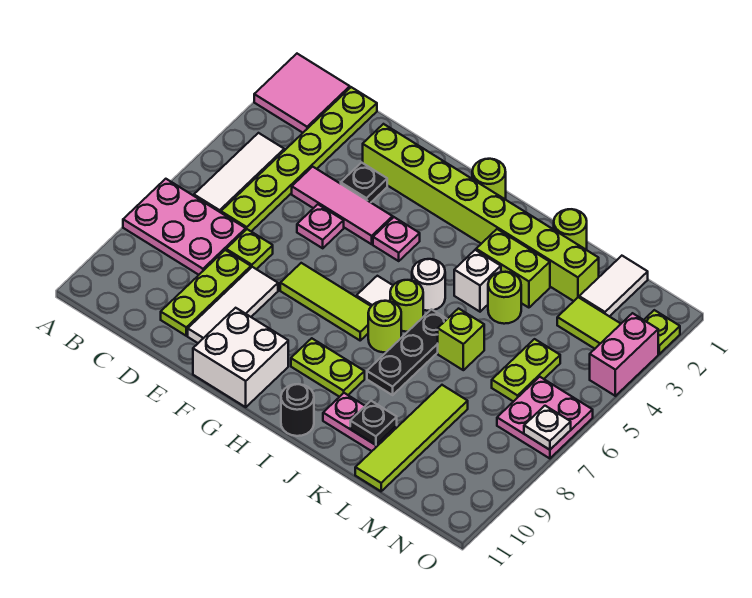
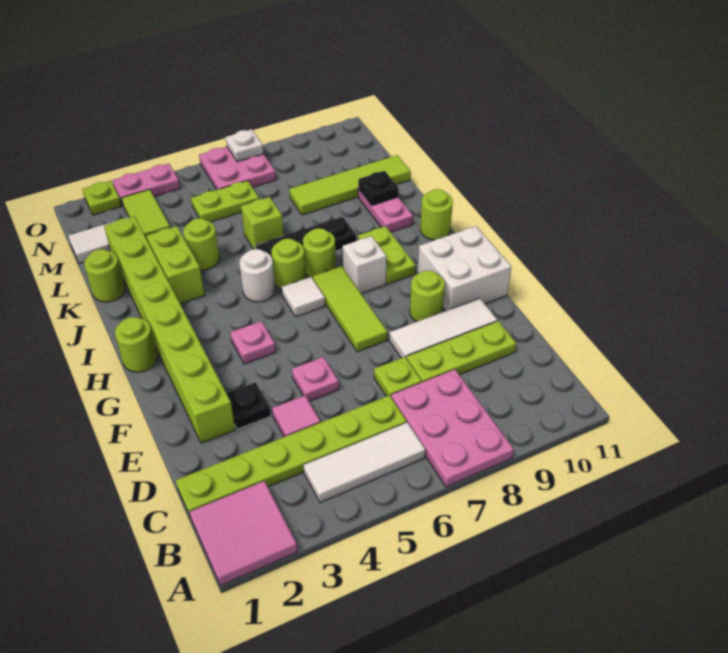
pink tile D4:F4 level 1 -> pink tile D4 level 1
none -> lime round brick F9 level 1
black round brick I11 level 1 -> lime round brick I11 level 1
white brick J4 level 1 -> white brick H8 level 1
pink brick O3:O4 level 1 -> pink plate O3:O4 level 1

